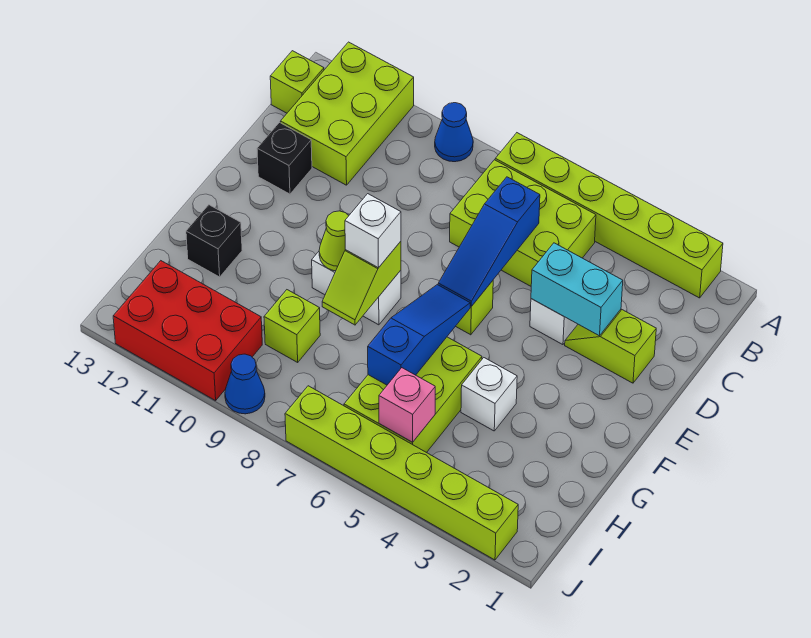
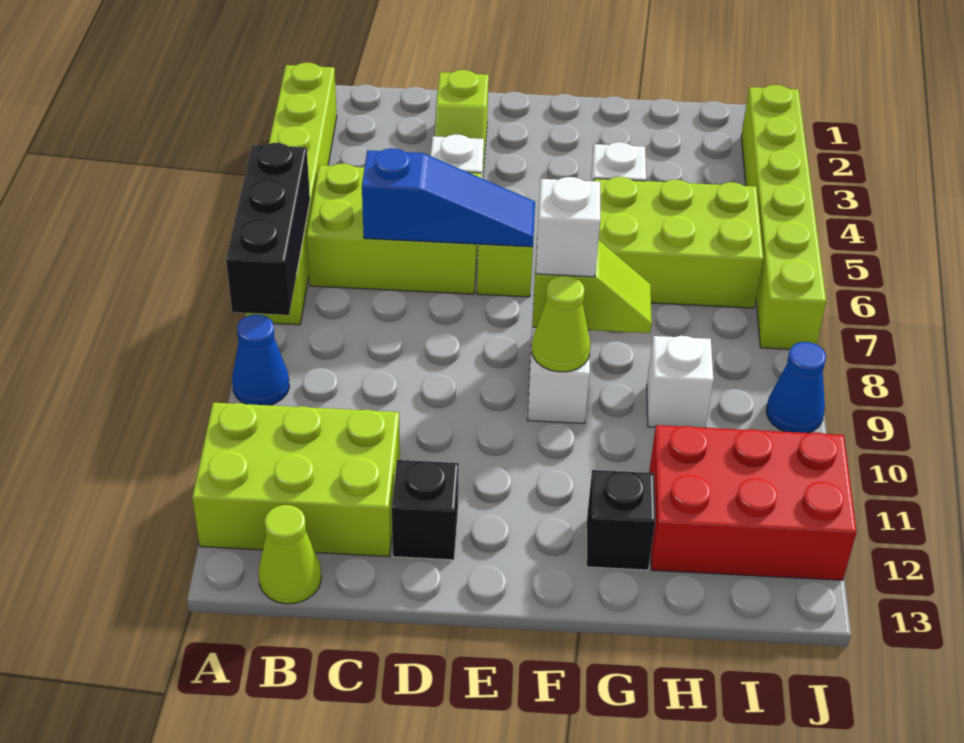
none -> black brick A6:A8 level 2
lime brick B5:C7 level 1 -> lime brick B5:D6 level 1
lime brick B13 level 1 -> lime cone B13 level 1
cyan brick D3:D4 level 2 -> none
blue slope F6:H6 level 2 top H -> none
lime brick H9 level 1 -> white brick H9 level 1
pink brick I5 level 2 -> none
red brick I10:J12 level 1 -> red brick H11:J12 level 1

